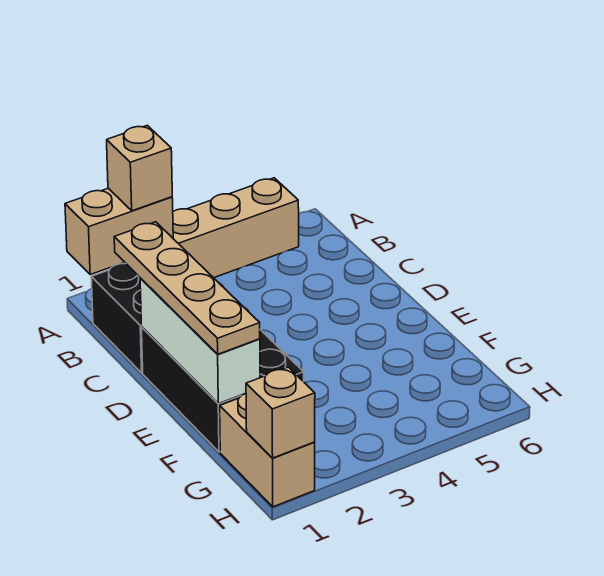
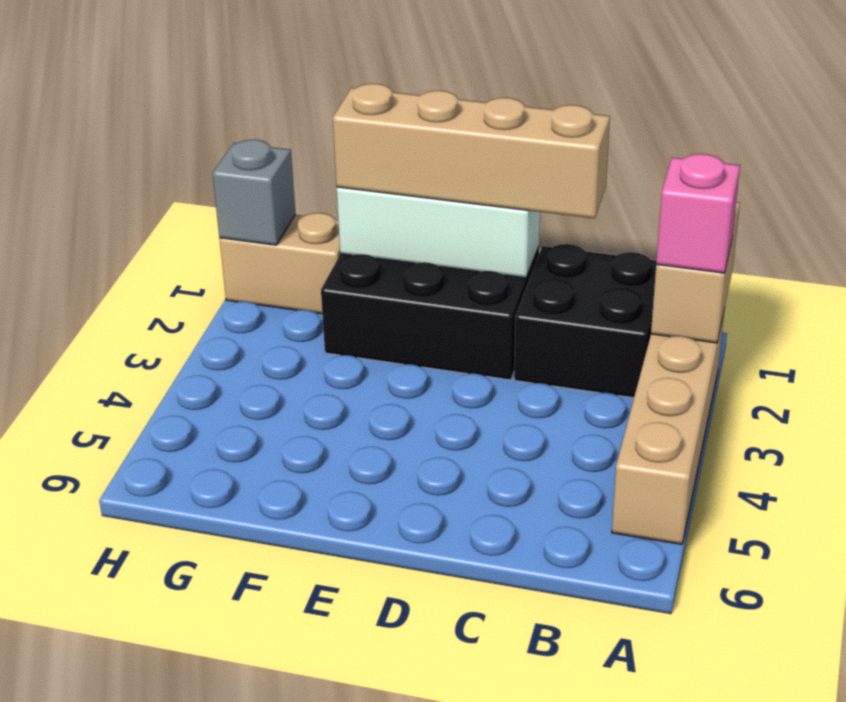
tan brick A2 level 3 -> pink brick A2 level 3
tan plate C1:F1 level 3 -> tan brick C1:F1 level 3
tan brick H1 level 2 -> grey brick H1 level 2

